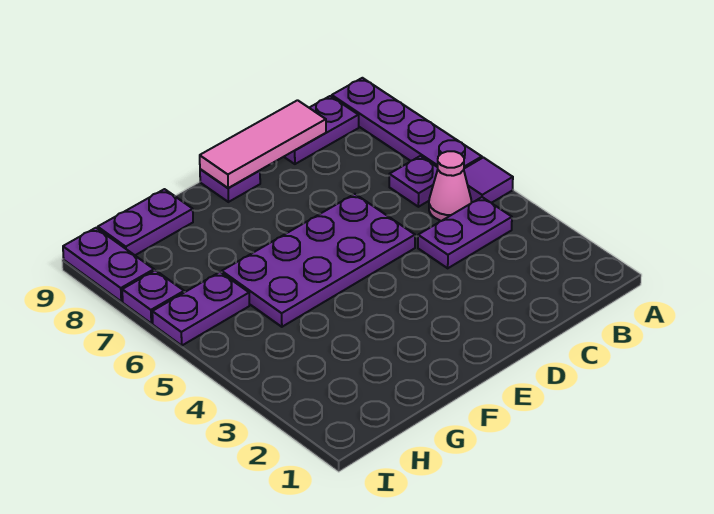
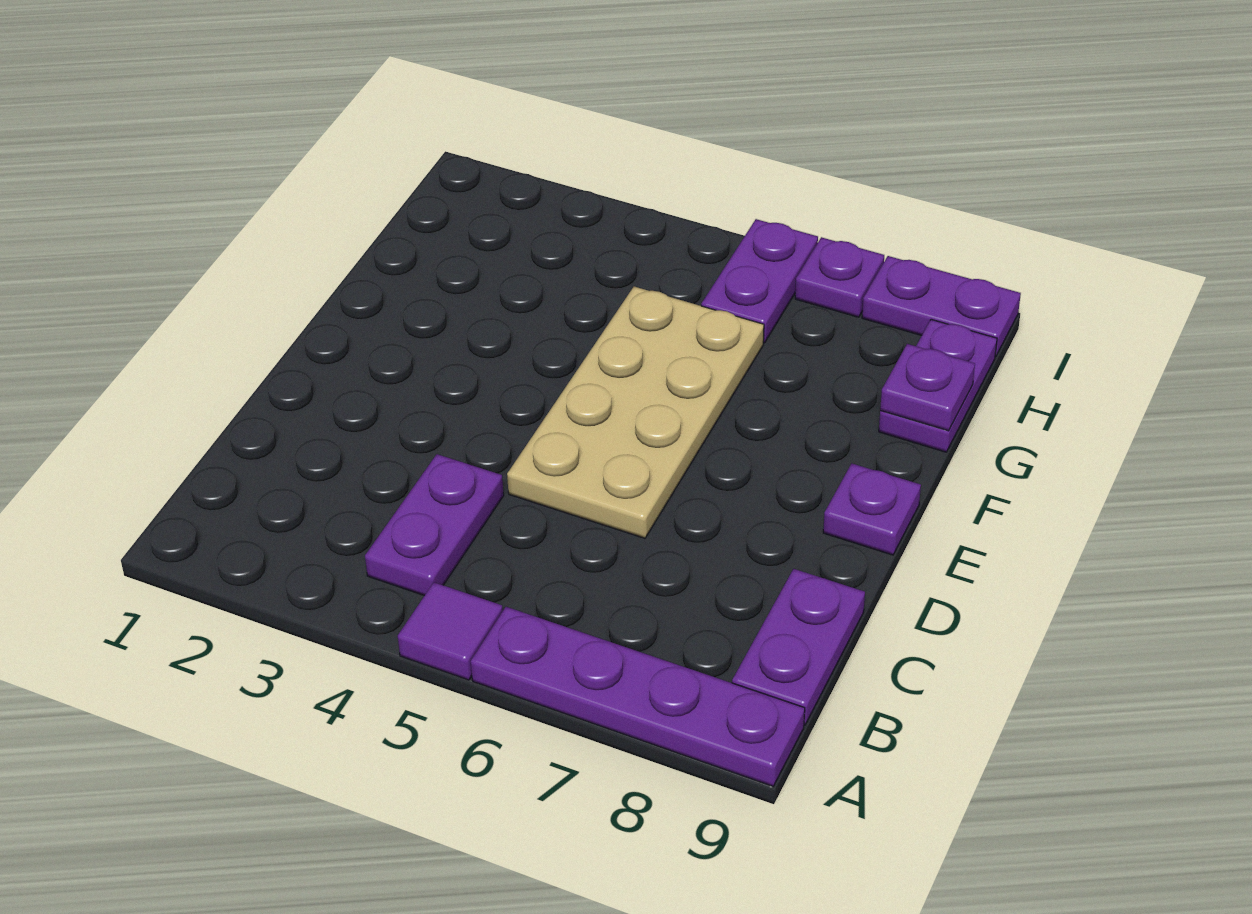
pink cone B5 level 1 -> none
purple plate B6 level 1 -> purple plate G9 level 2
pink tile C9:E9 level 2 -> none
purple plate D5:G6 level 1 -> tan plate D5:G6 level 1

